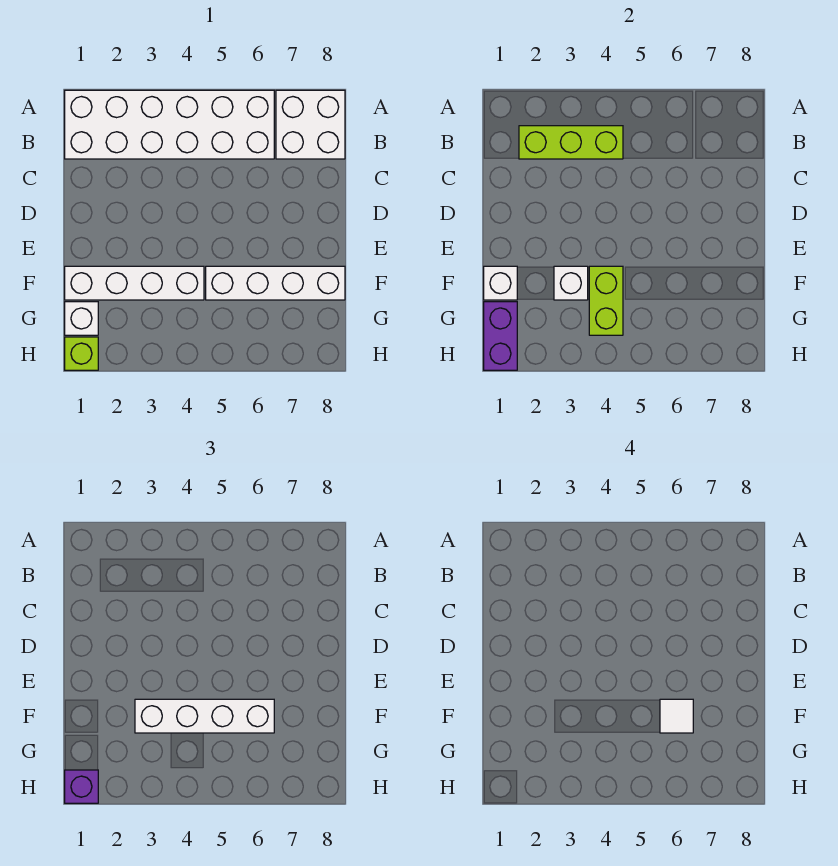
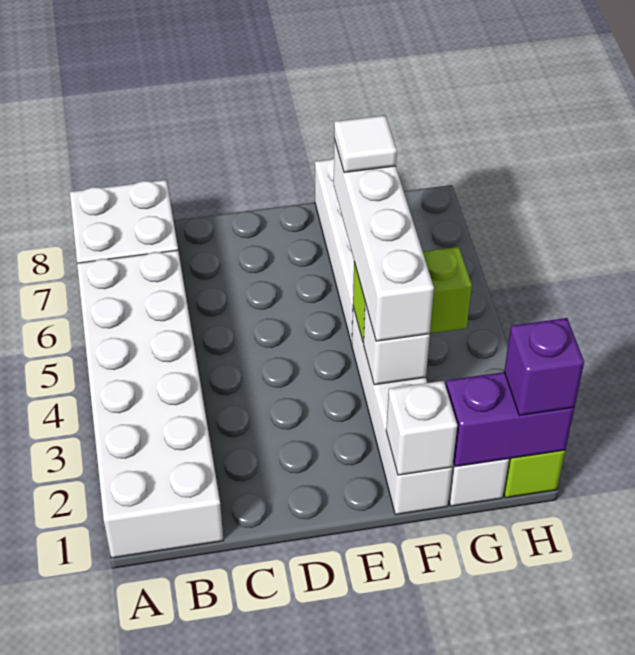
lime brick B2:B4 level 2 -> none

